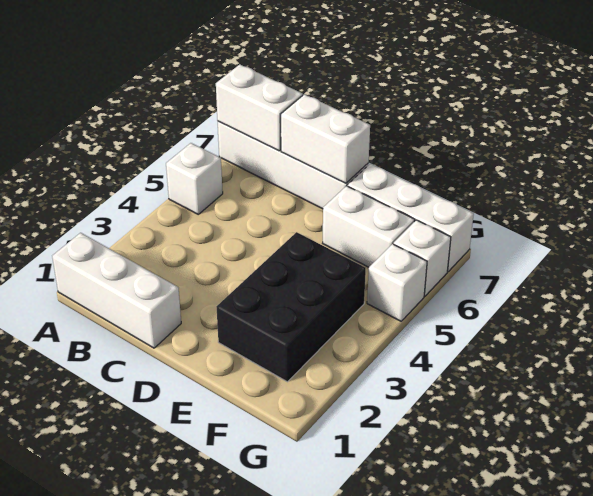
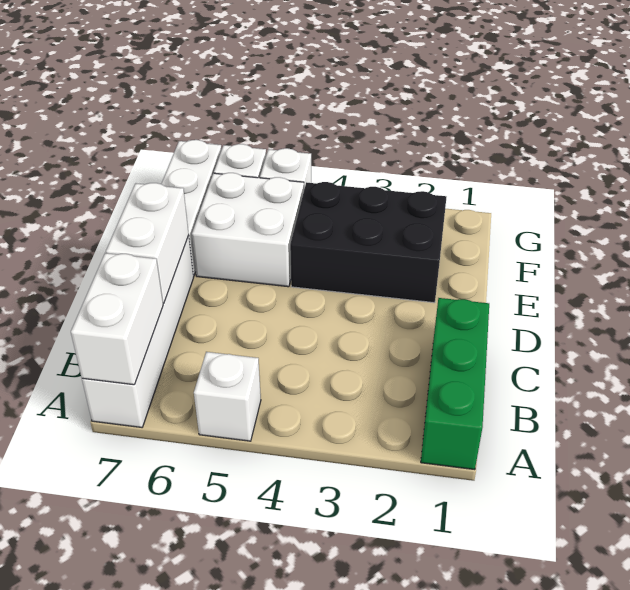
white brick A1:C1 level 1 -> green brick A1:C1 level 1
white brick E6:F6 level 1 -> white brick E5:F6 level 1

